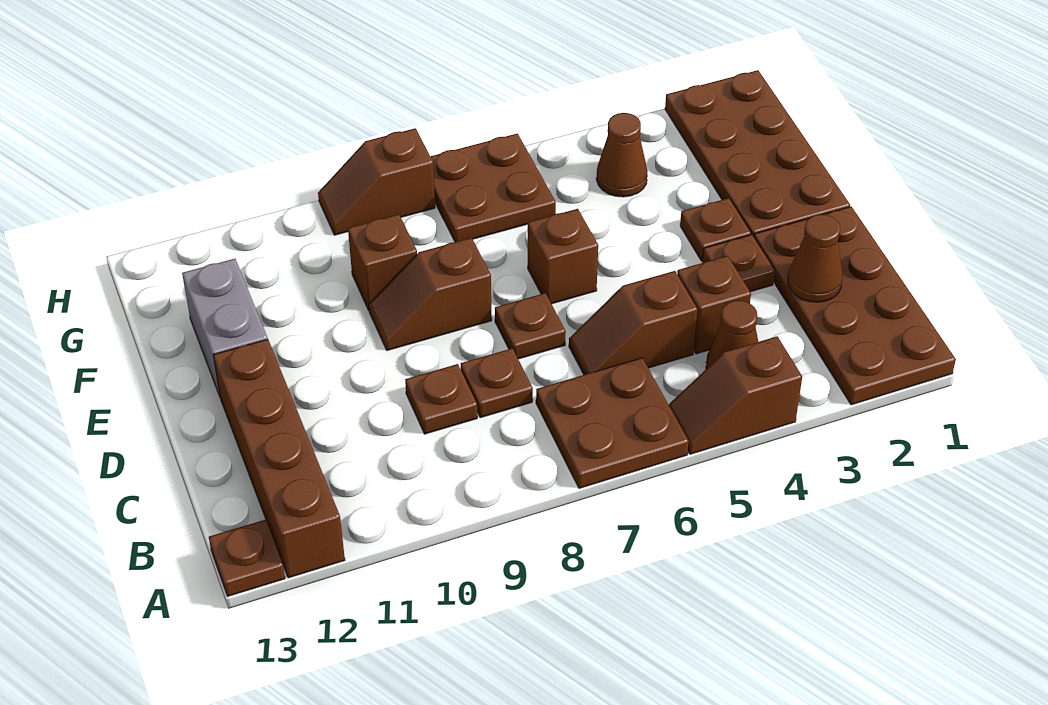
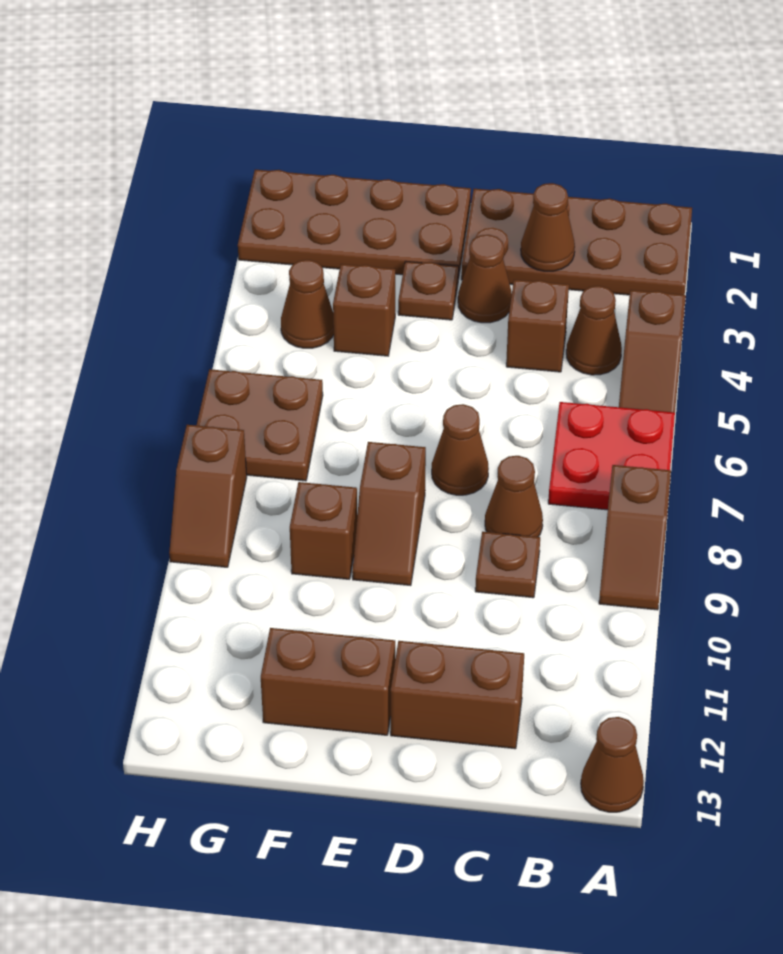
brown plate A6:B7 level 1 -> red plate A6:B7 level 1
brown brick A12:D12 level 1 -> brown brick C12:D12 level 1
brown plate A13 level 1 -> brown cone A13 level 1
brown slope C5:C6 level 1 top 5 -> brown slope A8:A9 level 1 top 8
brown plate C8 level 1 -> brown cone C8 level 1
brown plate D3 level 1 -> brown cone D3 level 1
brown plate D7 level 1 -> brown cone D7 level 1
brown brick E6 level 1 -> brown brick F4 level 1
grey brick E12:F12 level 1 -> brown brick E12:F12 level 1

